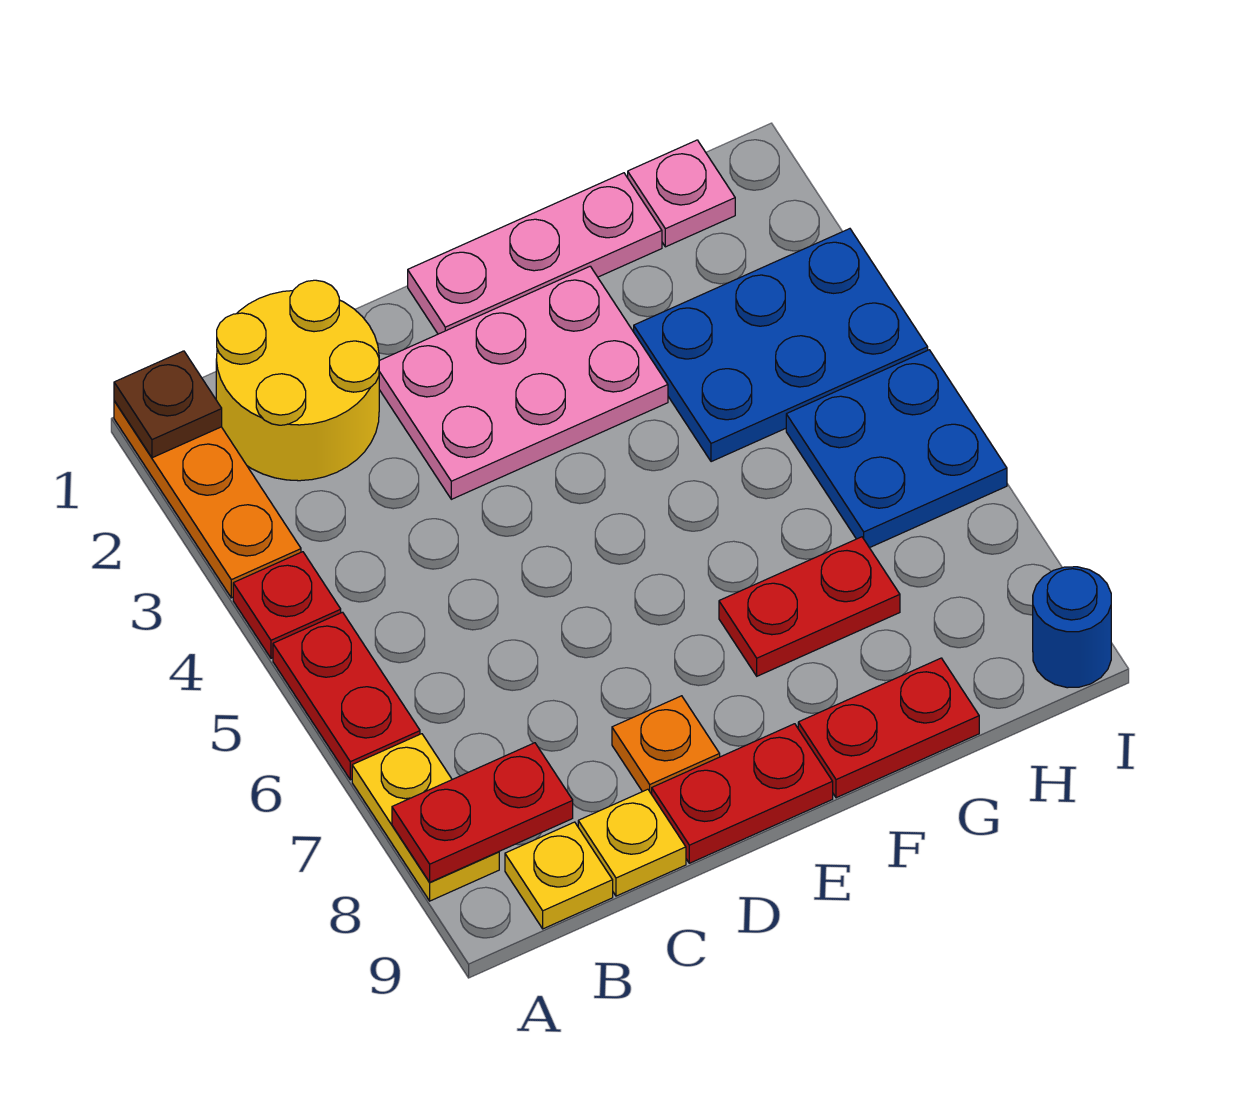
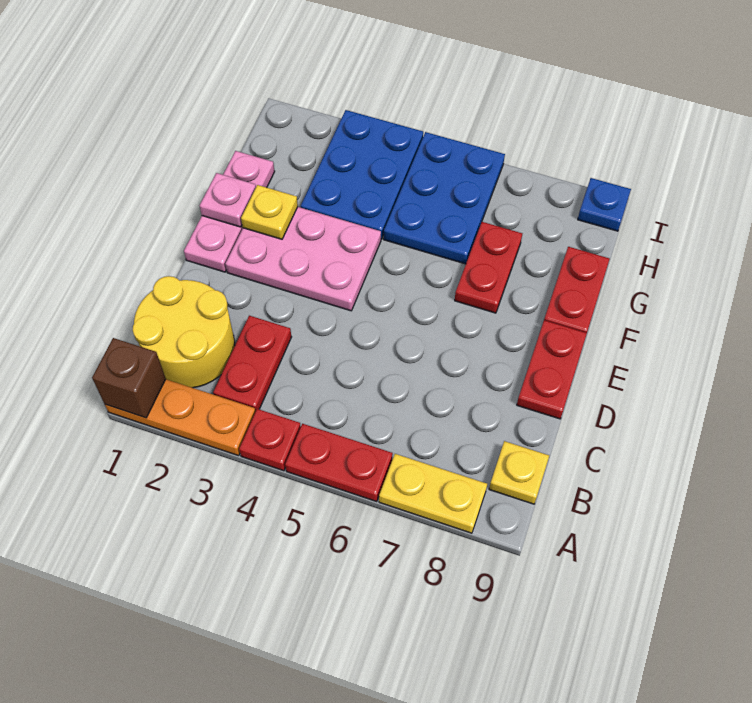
brown plate A1 level 2 -> brown brick A1 level 2
red plate A8:B8 level 2 -> red plate B3:C3 level 1
yellow plate C9 level 1 -> yellow plate F2 level 2
pink plate D2:F3 level 1 -> pink plate E2:F4 level 1
orange plate D8 level 1 -> none
pink plate H1 level 1 -> pink plate F1 level 2
blue plate H5:I6 level 1 -> blue plate G5:I6 level 1
blue round brick I9 level 1 -> blue plate I9 level 1

